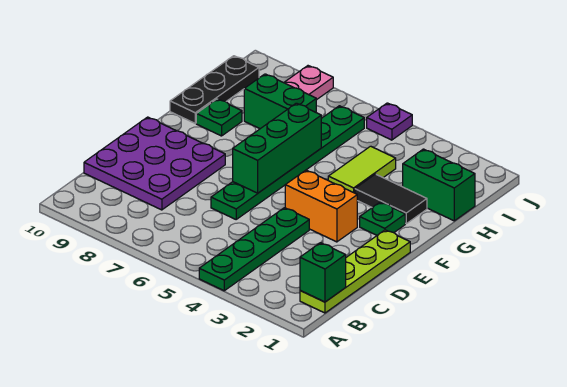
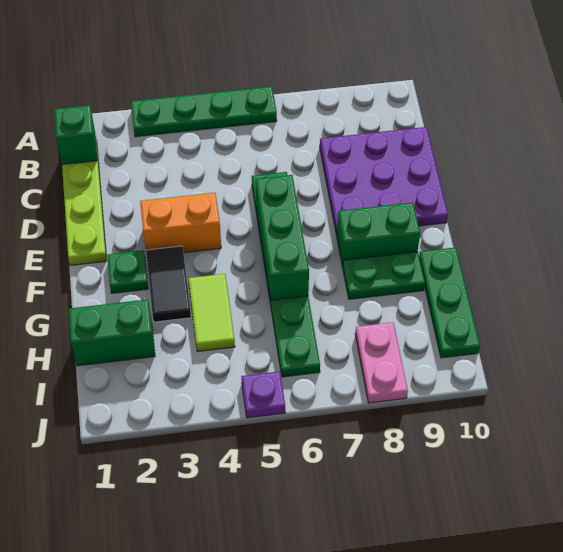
green plate A4:D4 level 1 -> green plate A3:A6 level 1
black tile G2:G3 level 1 -> black tile F3:G3 level 1
green plate G9 level 1 -> green plate G8:G9 level 1
black plate G10:I10 level 1 -> green plate G10:I10 level 1
green brick H7:H8 level 1 -> green brick F8:F9 level 1

